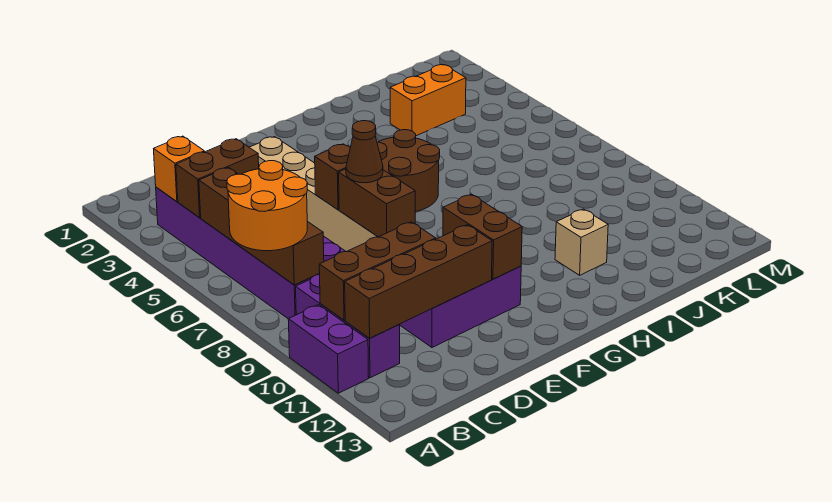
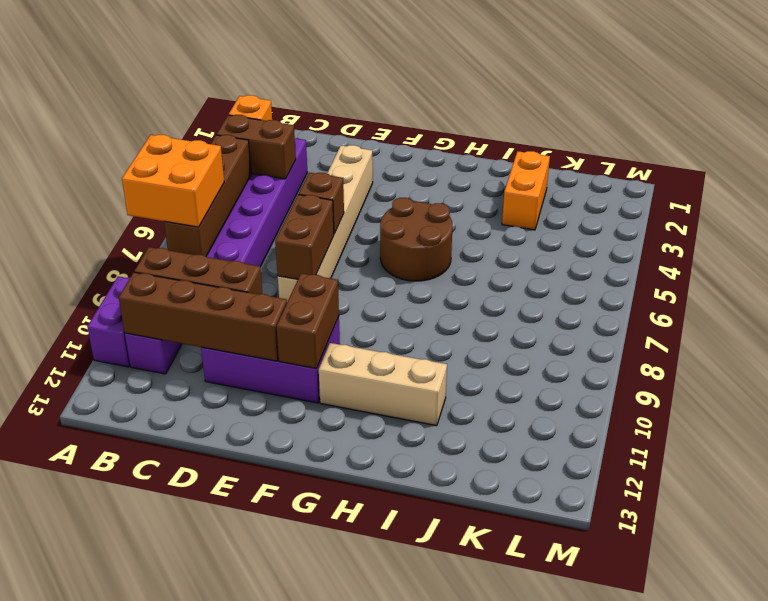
orange round brick A7:B8 level 3 -> orange brick A7:B8 level 3
brown cone E7 level 3 -> none
tan brick I11 level 1 -> tan brick G11:I11 level 1
orange brick J3:K3 level 1 -> orange brick J2:J3 level 1

